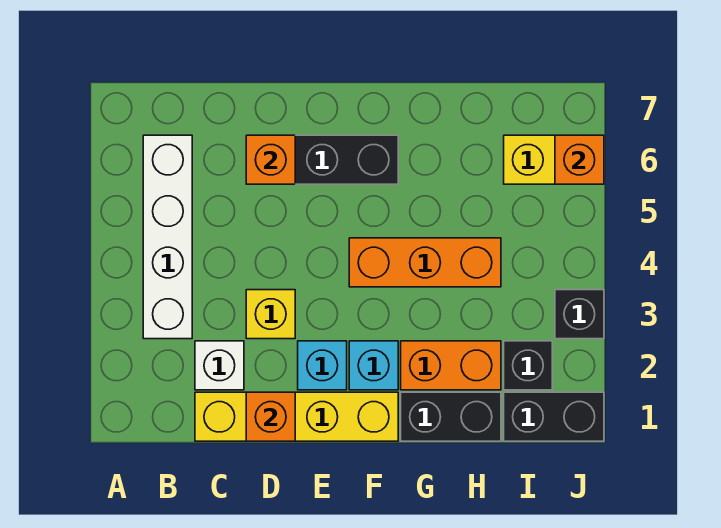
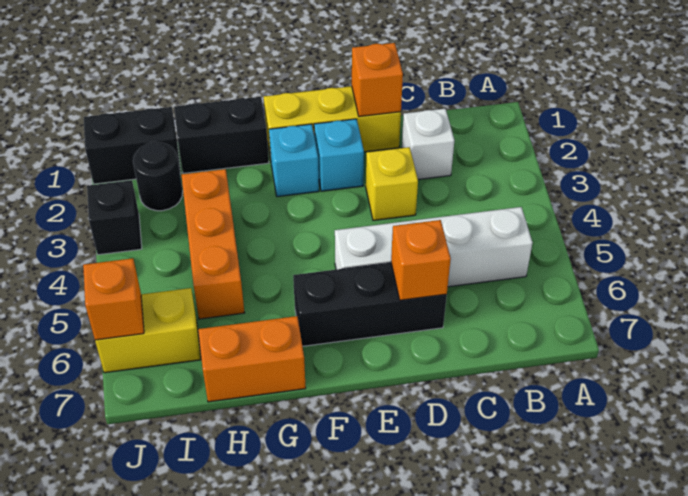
white brick B3:B6 level 1 -> white brick B5:E5 level 1
yellow brick C1:F1 level 1 -> yellow brick D1:F1 level 1
orange brick F4:H4 level 1 -> orange brick H3:H5 level 1
orange brick G2:H2 level 1 -> orange brick G7:H7 level 1
black brick I2 level 1 -> black round brick I2 level 1

